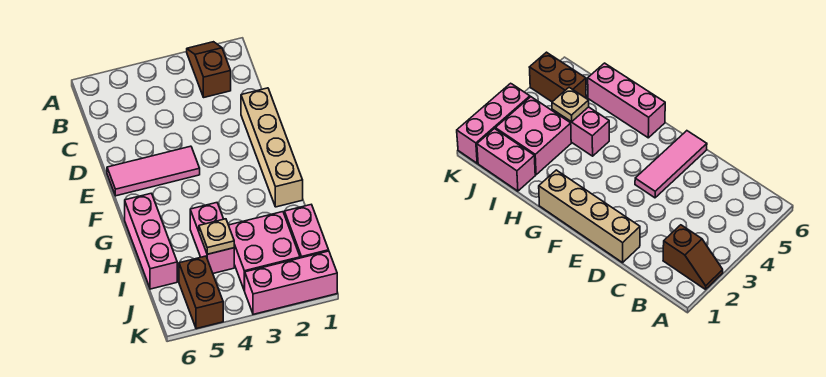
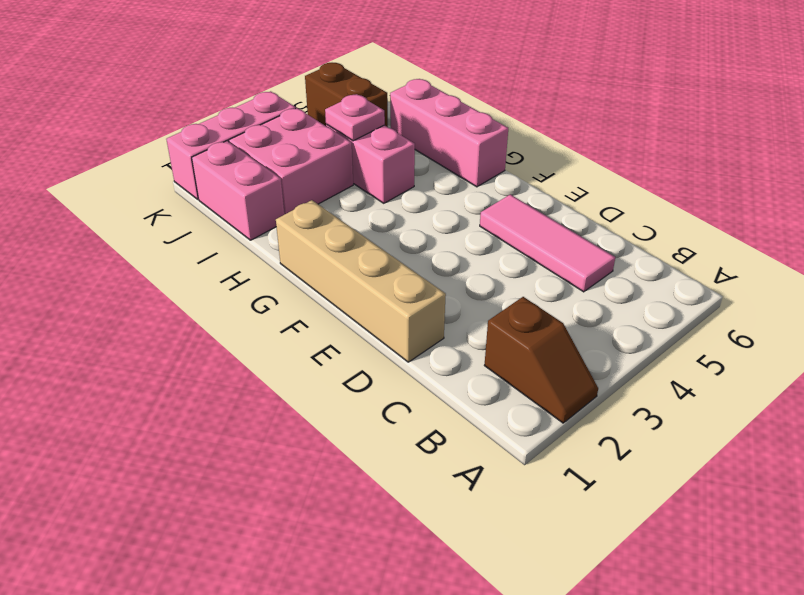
pink tile E4:E6 level 1 -> pink tile C5:E5 level 1
tan plate I4 level 2 -> pink plate I4 level 2

